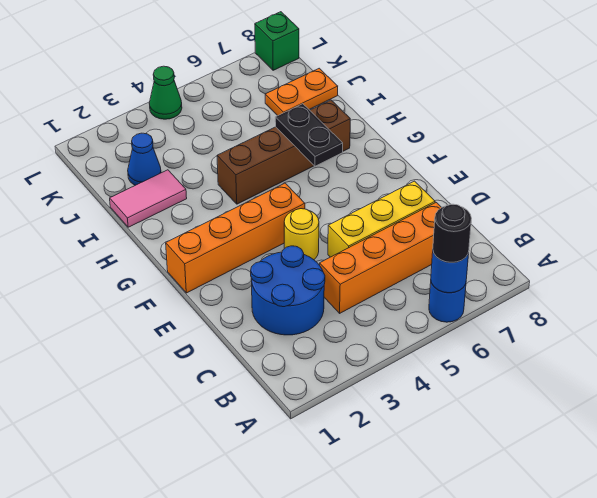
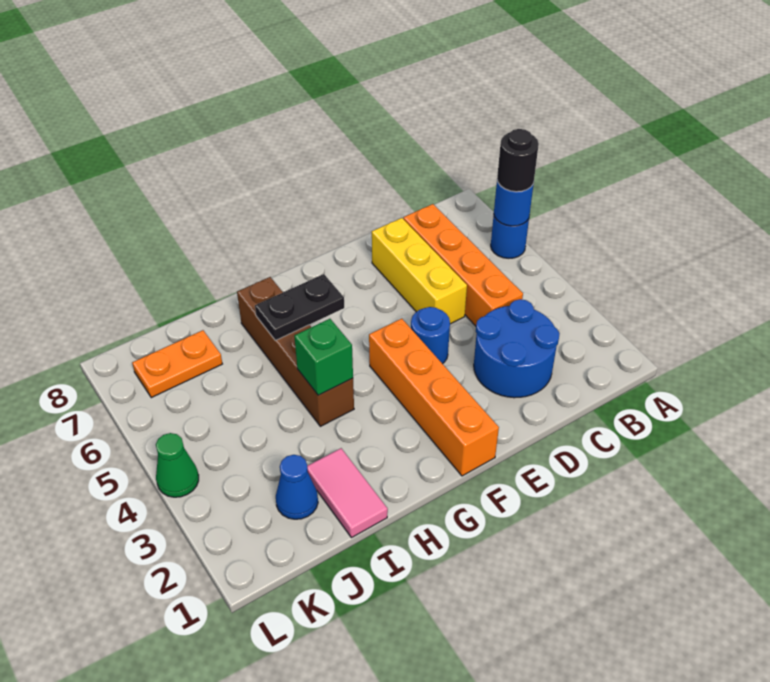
yellow round brick E4 level 1 -> blue round brick E4 level 1
orange plate J7:J8 level 1 -> orange plate J7:K7 level 1
green brick L8 level 1 -> green brick H4 level 2

